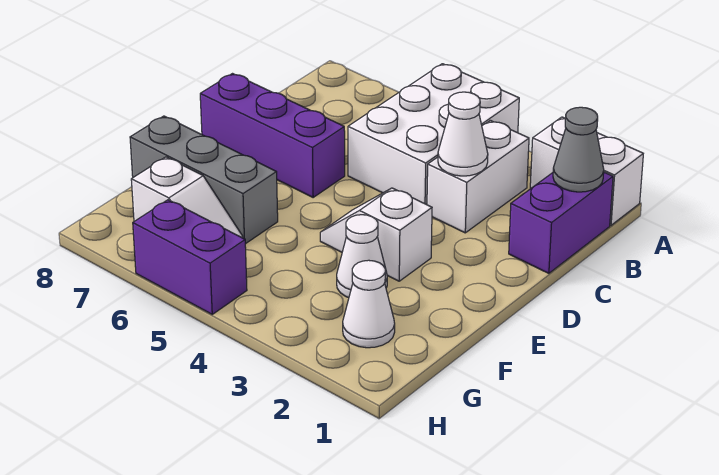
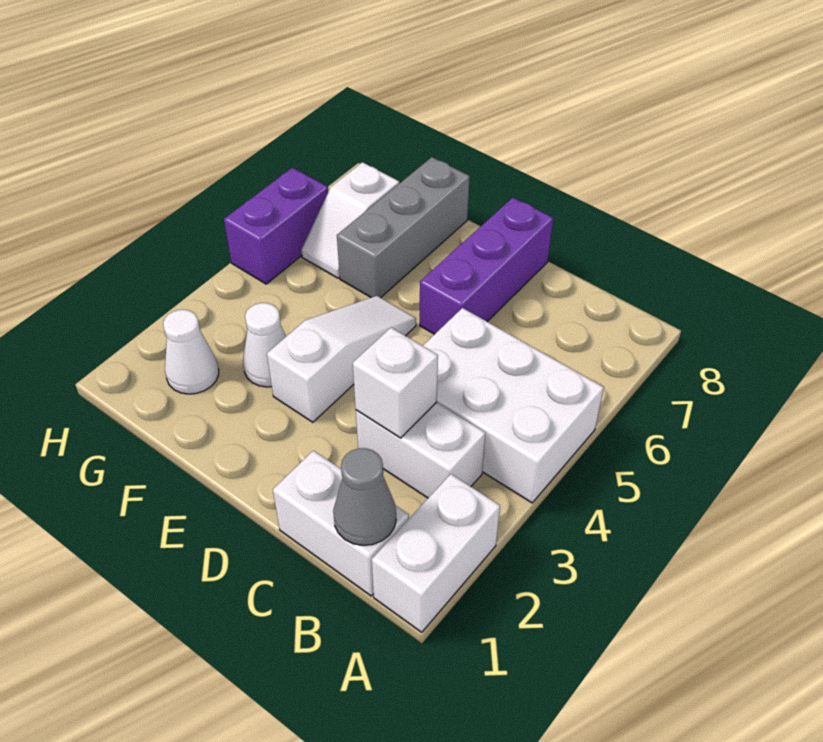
purple brick B1:C1 level 1 -> white brick B1:C1 level 1
white cone C3 level 2 -> white brick C3 level 2
white slope E3:E4 level 1 top 3 -> white slope E3:E5 level 1 top 3

